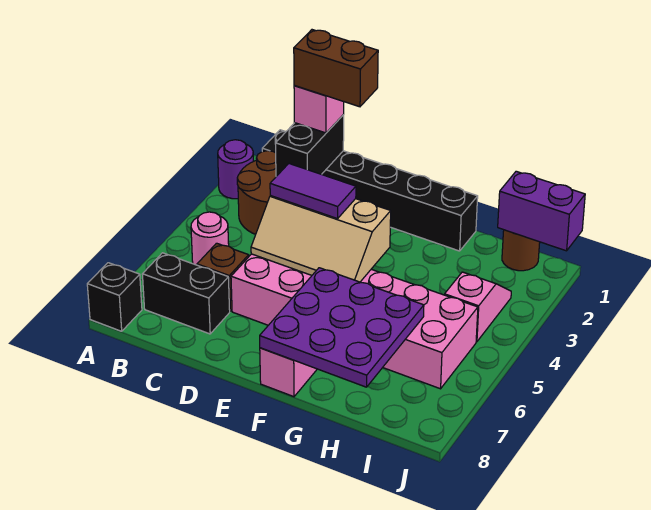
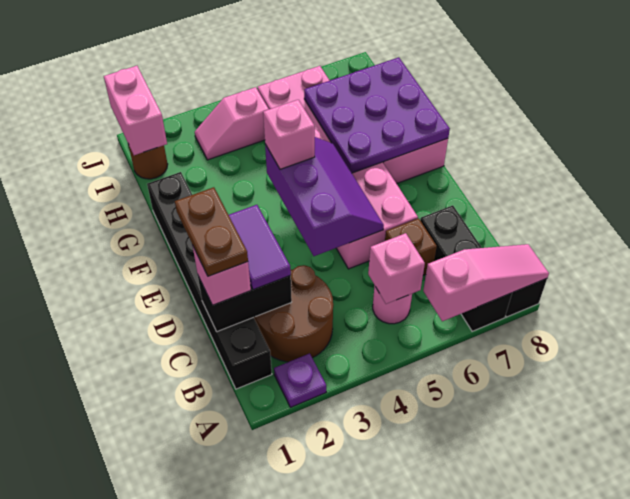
purple round brick A2 level 1 -> purple plate A2 level 1
none -> pink slope A6:A8 level 2 top 6
none -> pink brick B5 level 2
black brick B7:C7 level 1 -> black brick A7:C7 level 1
brown brick C1:D1 level 4 -> brown plate C1:D1 level 4
tan slope D4:F5 level 2 top 4 -> purple slope D4:F5 level 2 top 4
purple tile D4:E4 level 3 -> purple tile C2:D2 level 3
none -> pink brick F4 level 3
purple brick I1:J1 level 2 -> pink brick I1:J1 level 2

